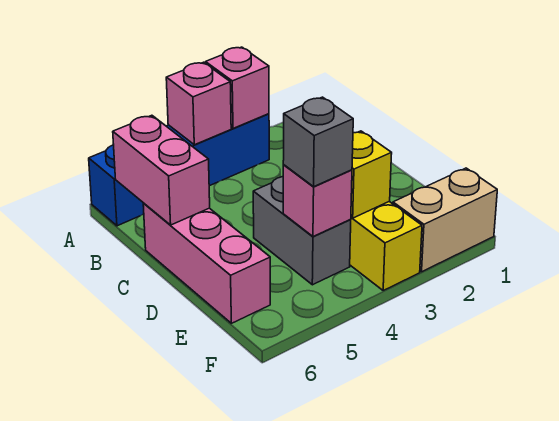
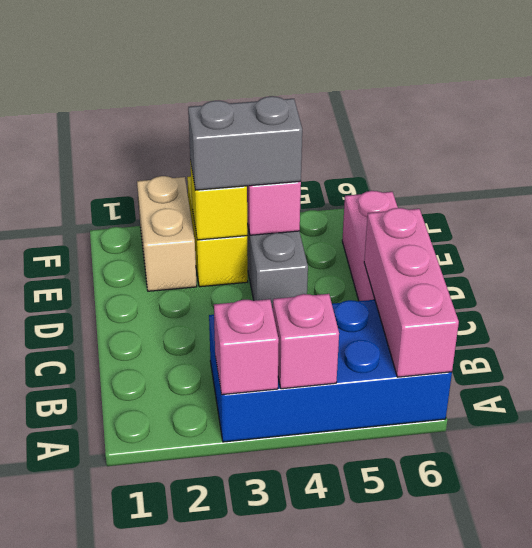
blue brick A3:A6 level 1 -> blue brick A3:B6 level 1
pink brick B6:C6 level 2 -> pink brick A6:C6 level 2
grey brick E4 level 3 -> grey brick E3:E4 level 3
tan brick F1:F2 level 1 -> tan brick E2:F2 level 1

